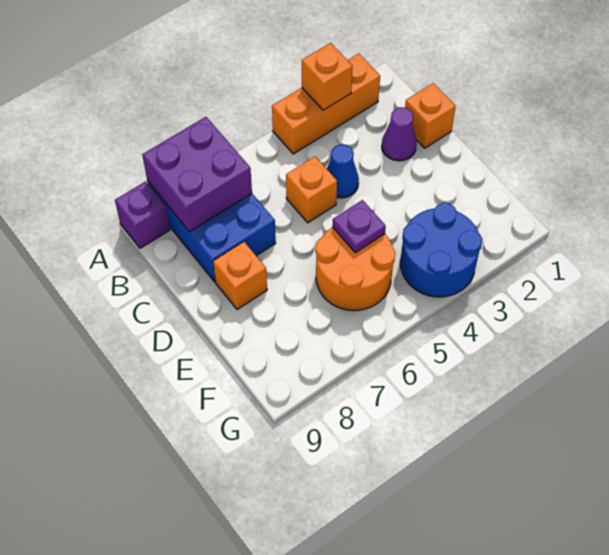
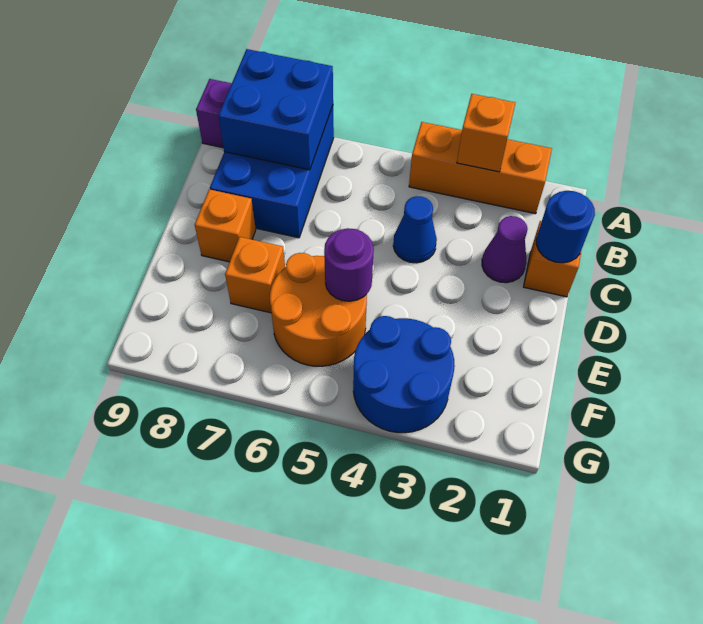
purple brick A7:B8 level 2 -> blue brick A7:B8 level 2
none -> blue round brick C1 level 2
orange brick C5 level 1 -> orange brick E7 level 1
purple plate E5 level 2 -> purple round brick E5 level 2

